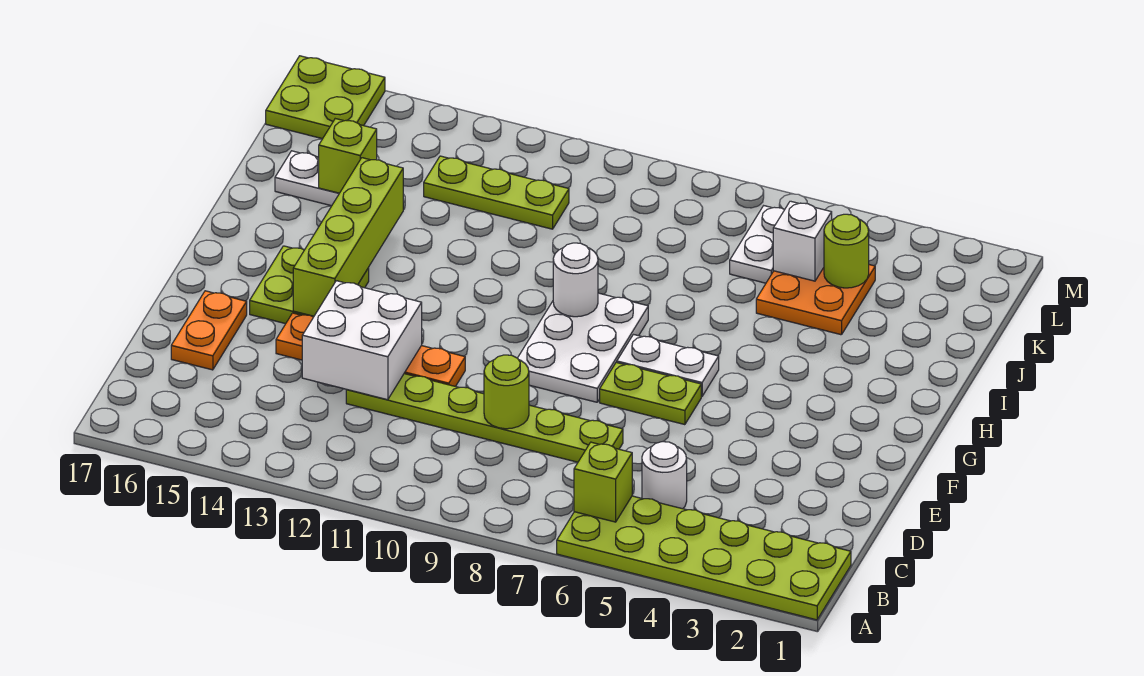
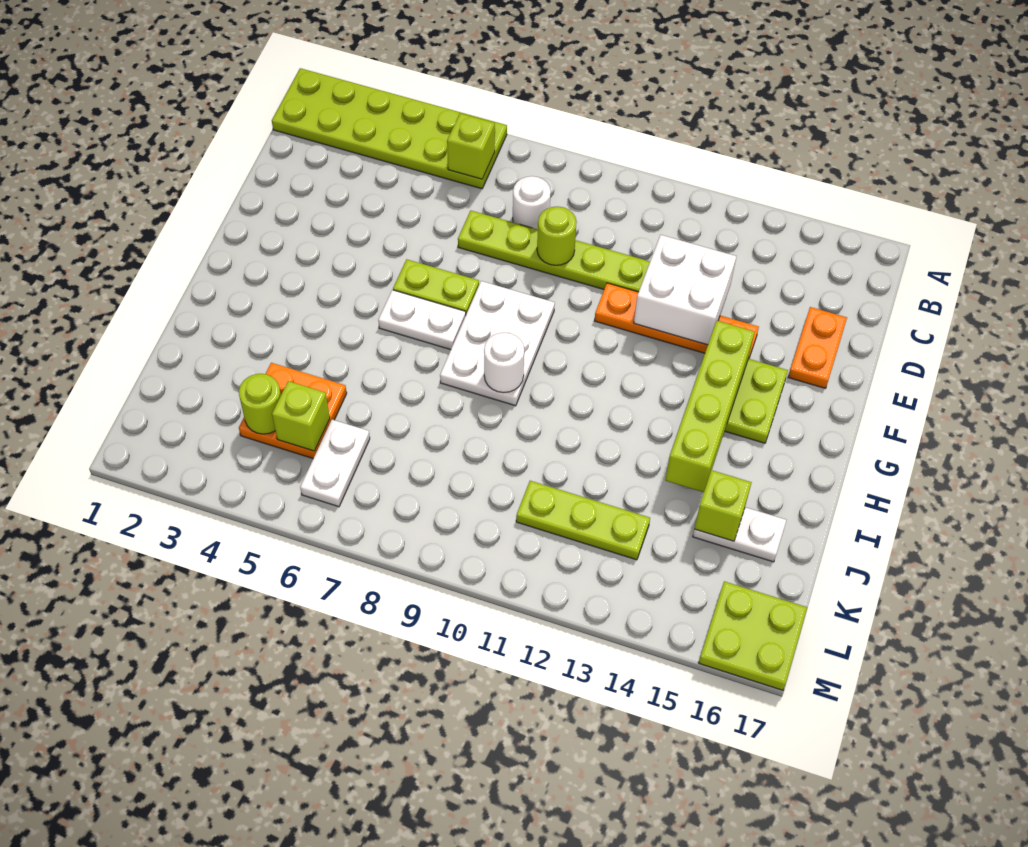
white round brick C5 level 1 -> white round brick C8 level 1
white brick K5 level 2 -> lime brick K5 level 2

